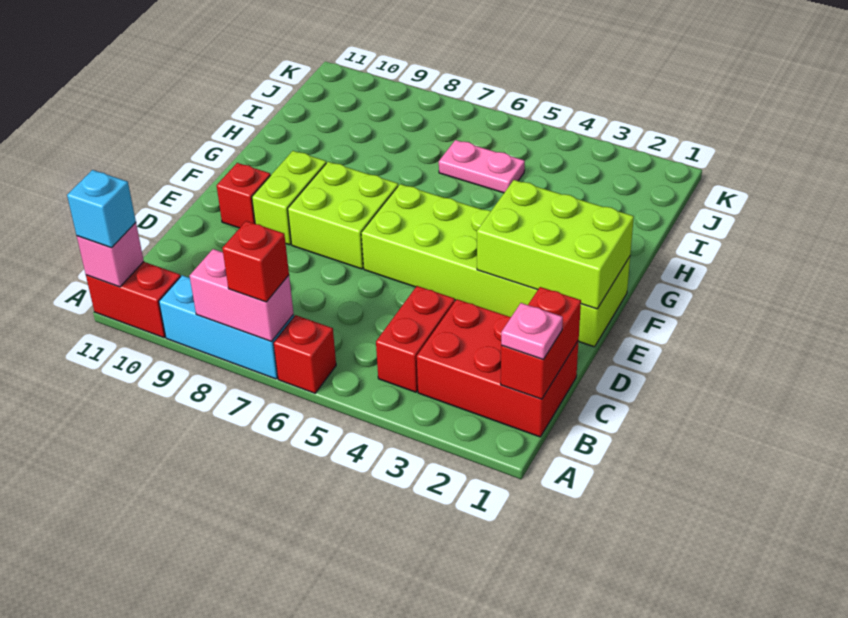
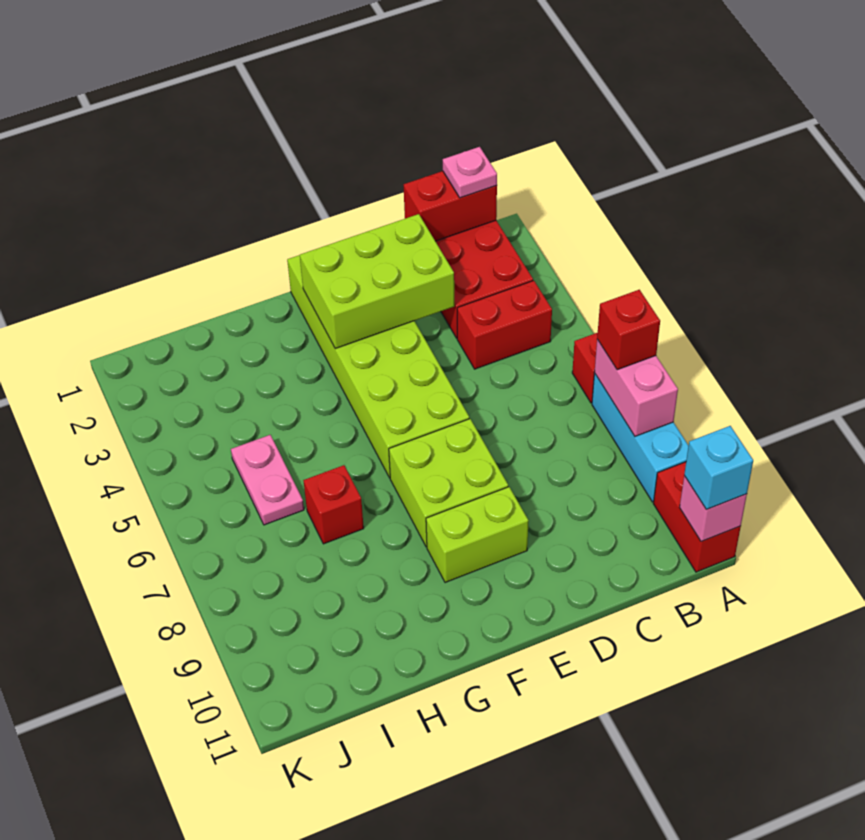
lime brick E1:F3 level 2 -> lime brick D2:F3 level 2
red brick E10 level 1 -> red brick H7 level 1

